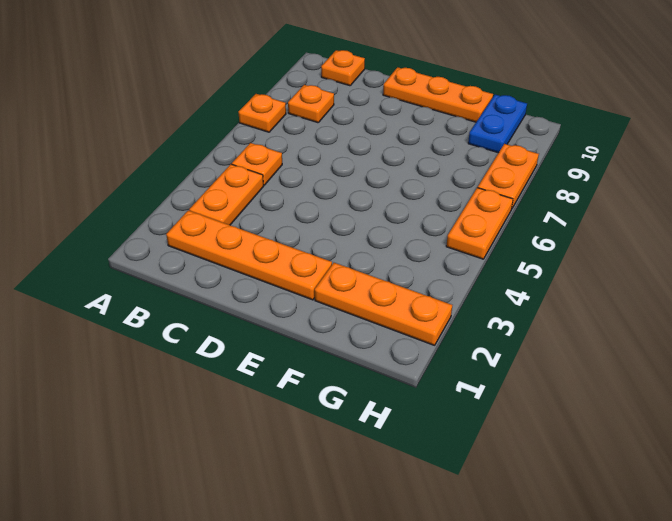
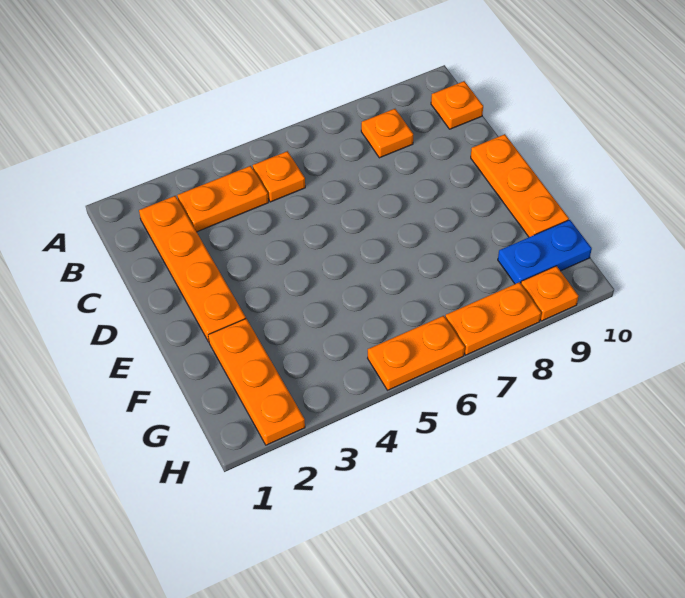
orange plate A7 level 1 -> orange plate H9 level 1

